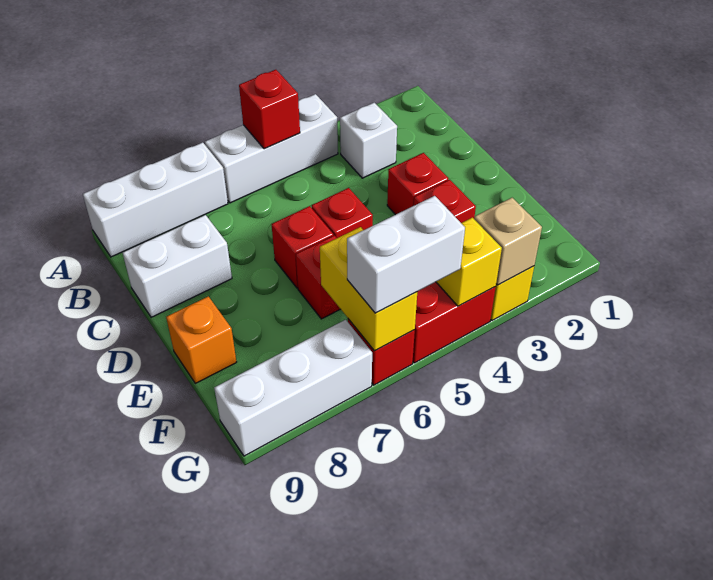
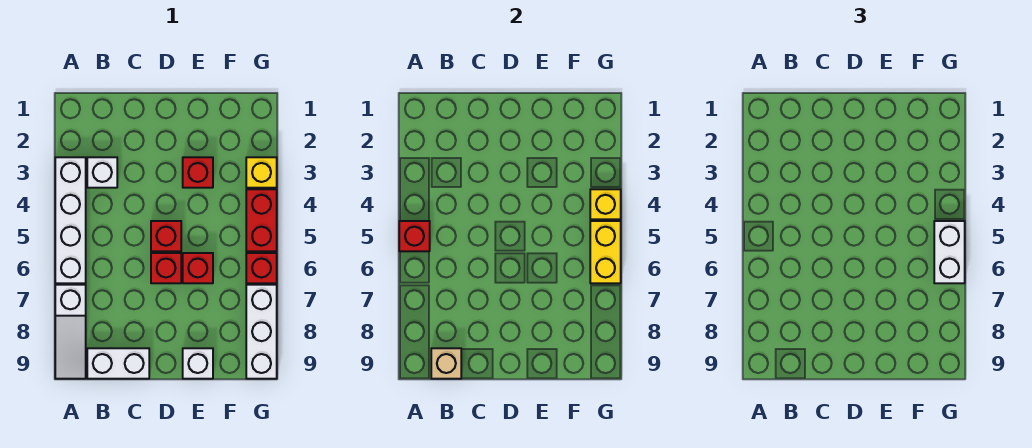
white brick A4:A6 level 1 -> white brick A3:A6 level 1
white brick A7:A9 level 1 -> white slope A7:A9 level 1 top 7
white brick C8:C9 level 1 -> white brick B9:C9 level 1
red brick D3 level 1 -> none
orange brick E9 level 1 -> white brick E9 level 1
yellow brick F6:G6 level 2 -> yellow brick G5:G6 level 2
tan brick G3 level 2 -> tan brick B9 level 2

